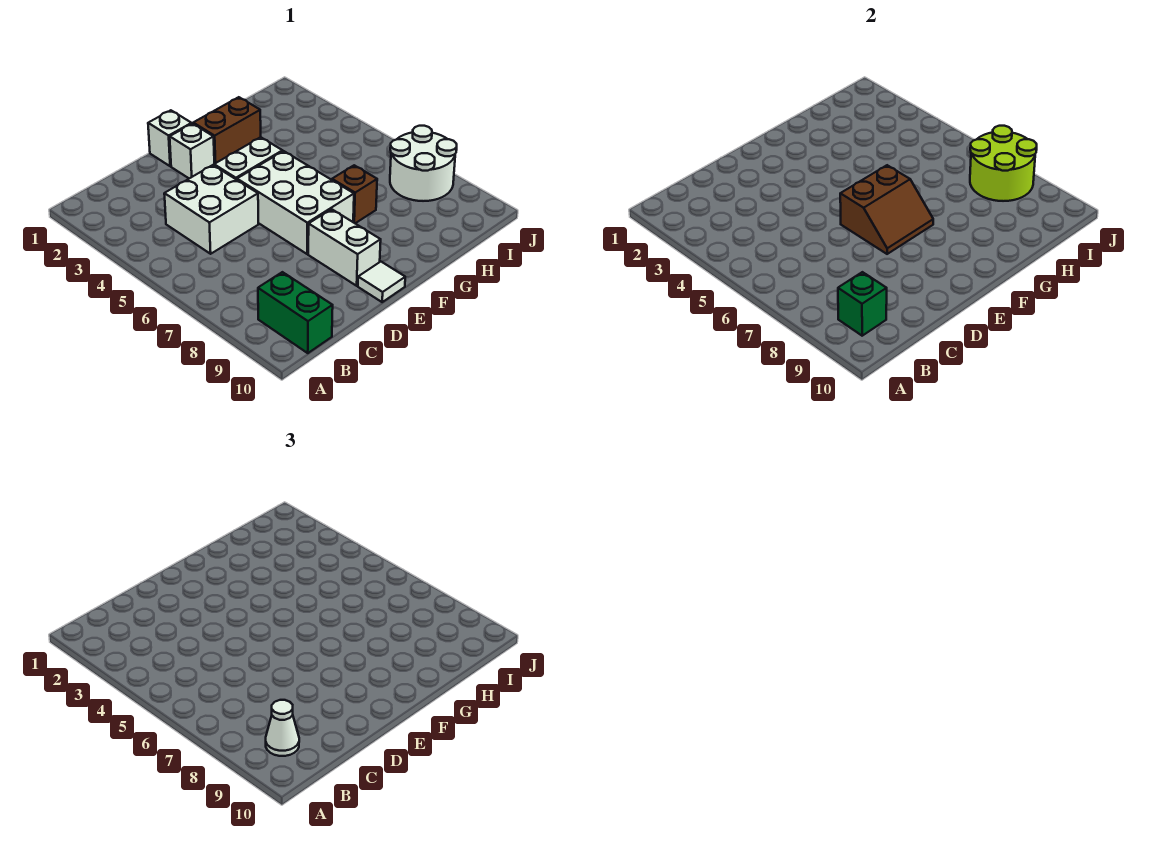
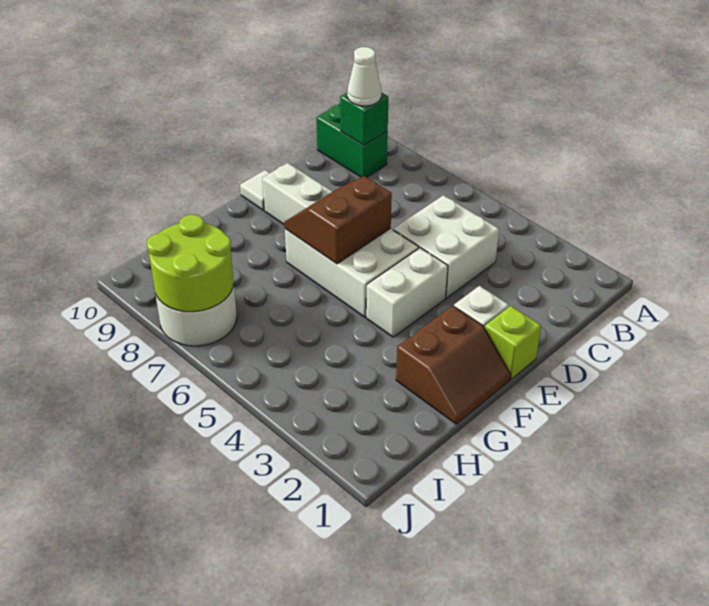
white brick E1 level 1 -> lime brick E1 level 1
brown brick G7 level 1 -> none

